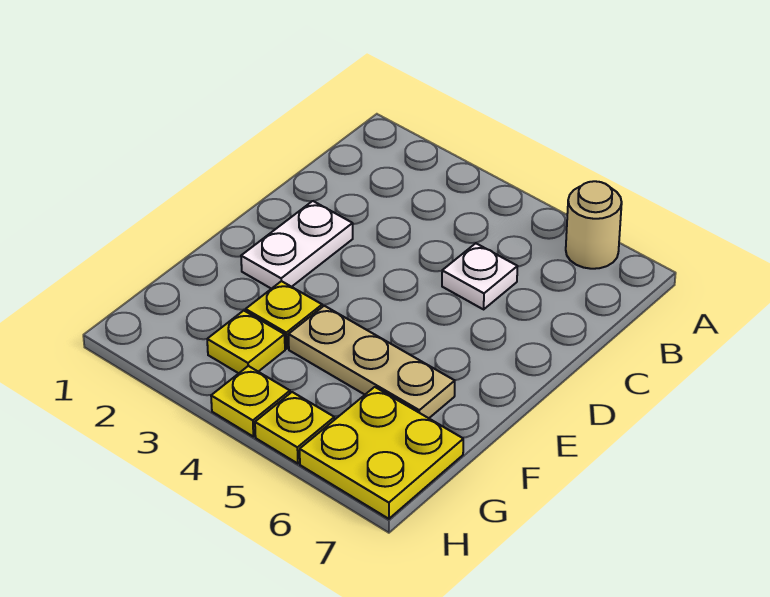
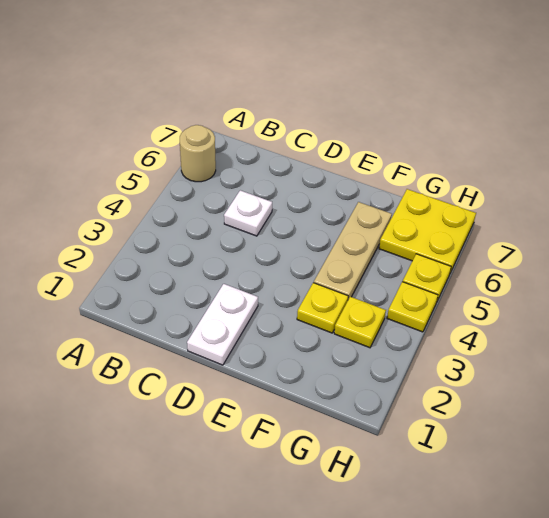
white plate D2:E2 level 1 -> white plate D1:D2 level 1

